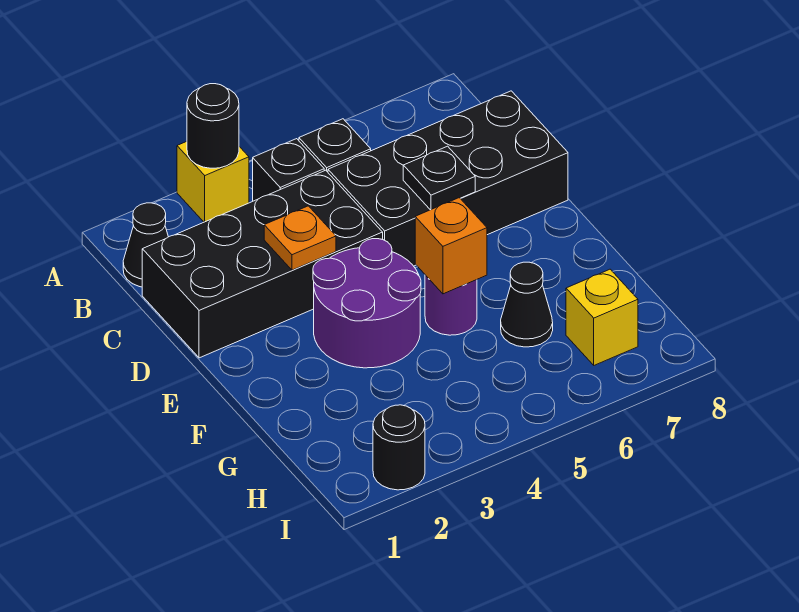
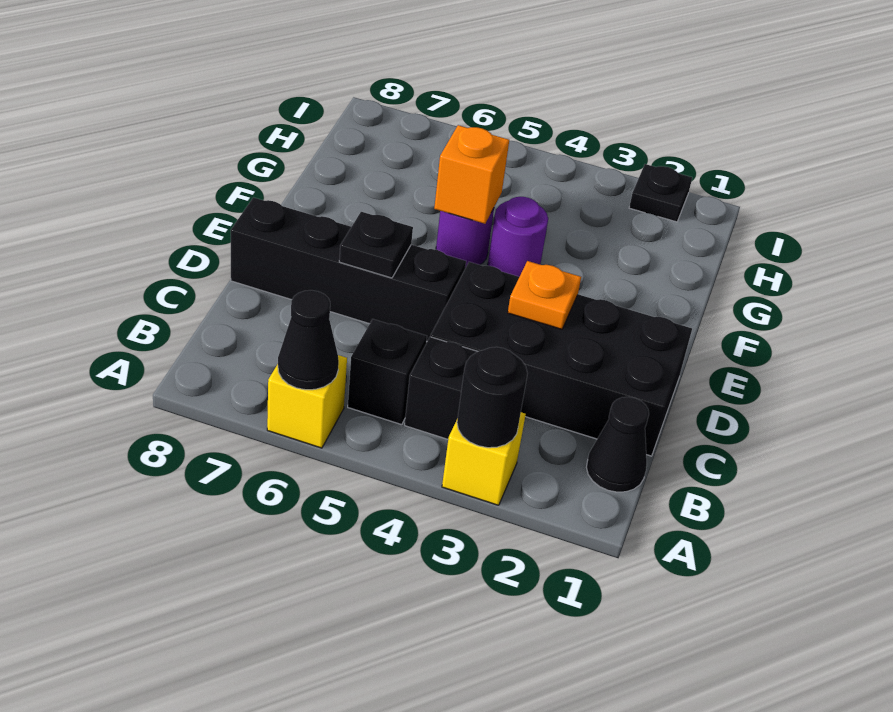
black brick C5:D8 level 1 -> black brick D5:D8 level 1
purple round brick E3:F4 level 1 -> purple round brick F4 level 1
black cone G6 level 1 -> black cone A6 level 2
yellow brick H7 level 1 -> yellow brick A6 level 1
black round brick I2 level 1 -> black plate I2 level 1

